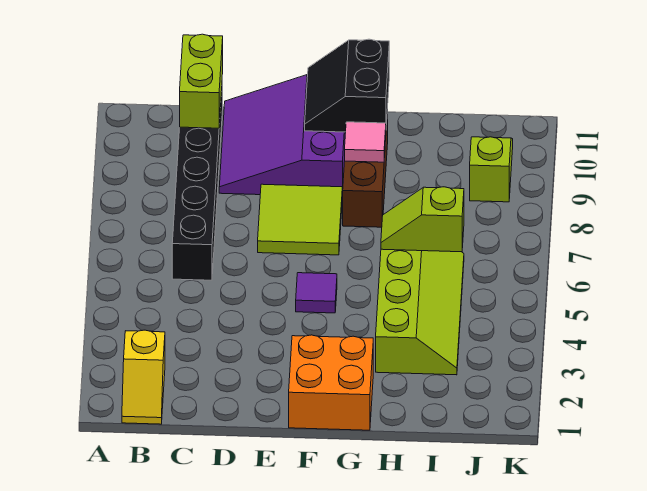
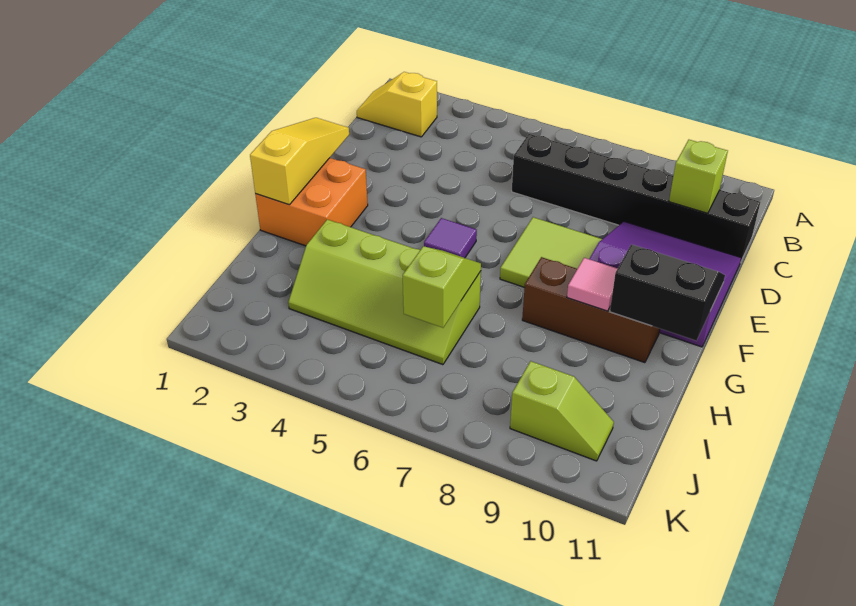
lime brick C10:C11 level 2 -> lime brick C10 level 2
none -> yellow slope E1:G1 level 2 top G

